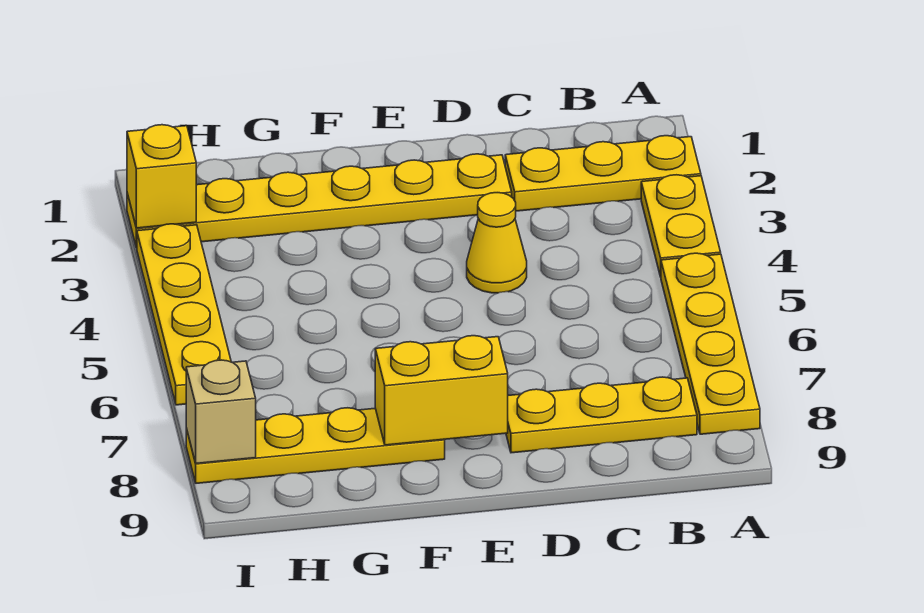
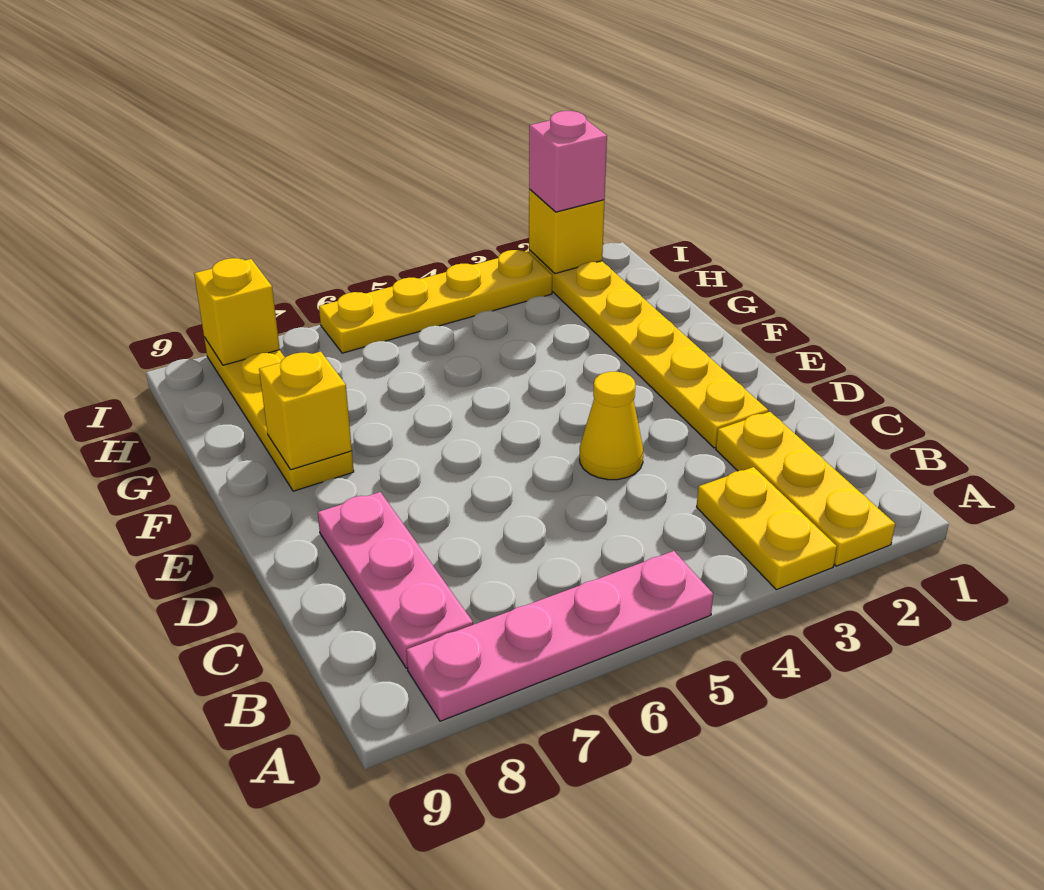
yellow plate A3:A4 level 1 -> yellow plate A3:B3 level 1
yellow plate A5:A8 level 1 -> pink plate A5:A8 level 1
yellow plate B8:D8 level 1 -> pink plate B8:D8 level 1
yellow brick E8:F8 level 2 -> yellow brick F8 level 2
none -> pink brick I2 level 3
tan brick I8 level 2 -> yellow brick I8 level 2

